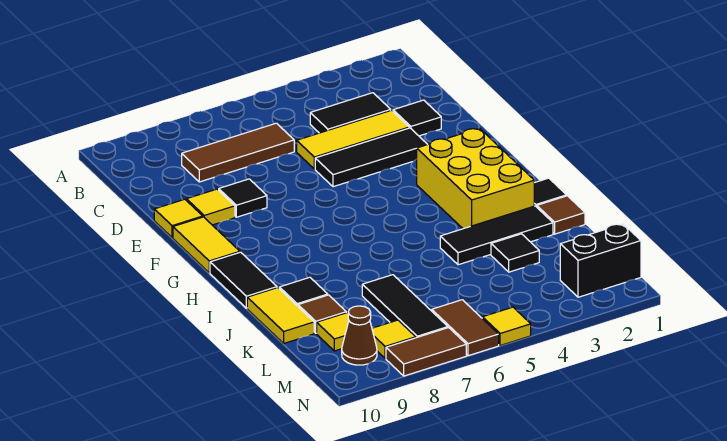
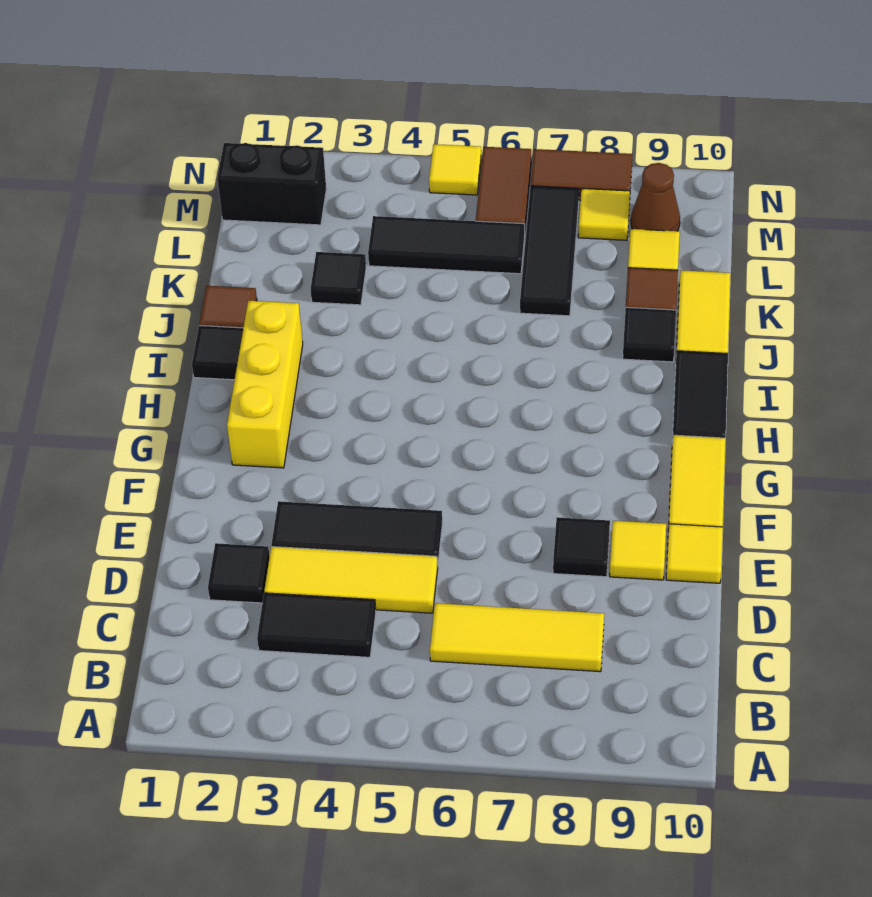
brown tile C6:C8 level 1 -> yellow tile C6:C8 level 1
yellow brick G2:I3 level 1 -> yellow brick G2:I2 level 1
black tile J2:J4 level 1 -> black tile L4:L6 level 1

